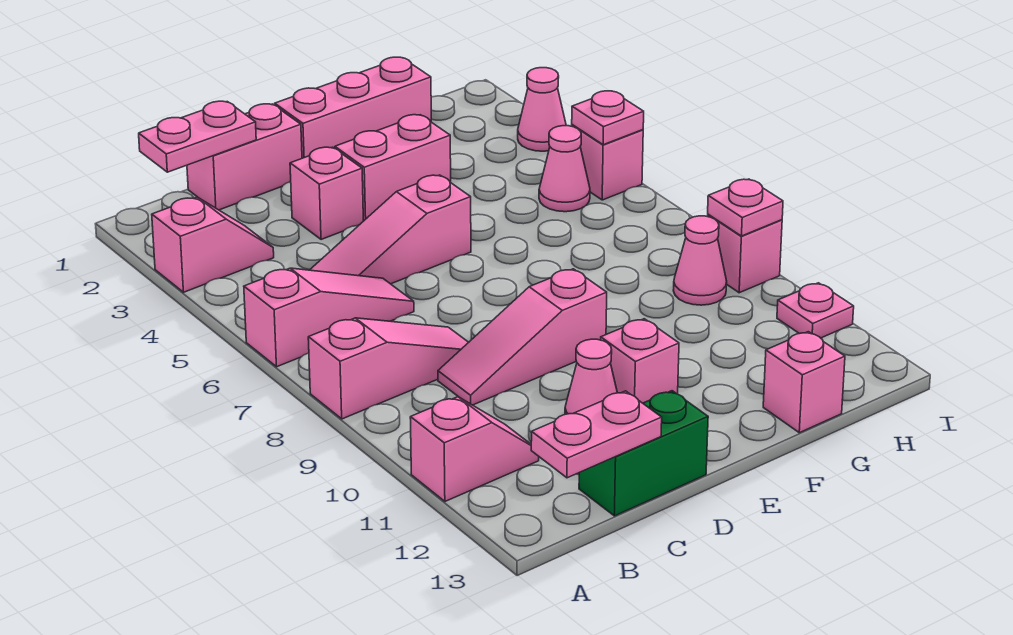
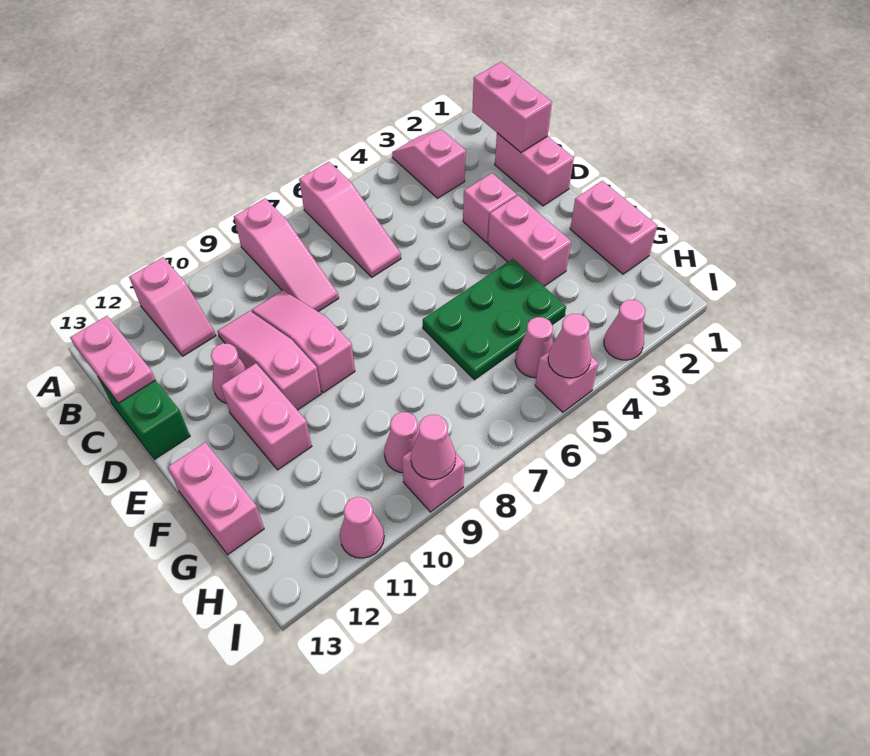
pink slope A3:B3 level 1 top A -> pink slope A3:B3 level 1 top B
pink plate B1:C1 level 2 -> pink brick B1:C1 level 2
pink slope C5:E5 level 1 top E -> pink slope C10:E10 level 1 top E
pink brick E1:G1 level 1 -> pink brick F1:G1 level 1
pink brick E11 level 1 -> pink brick E11:F11 level 1
none -> green plate F4:G6 level 1
pink brick G13 level 1 -> pink brick F13:G13 level 1
pink plate I5 level 2 -> pink cone I5 level 2
pink plate I9 level 2 -> pink cone I9 level 2
pink plate I11 level 1 -> pink cone I11 level 1

